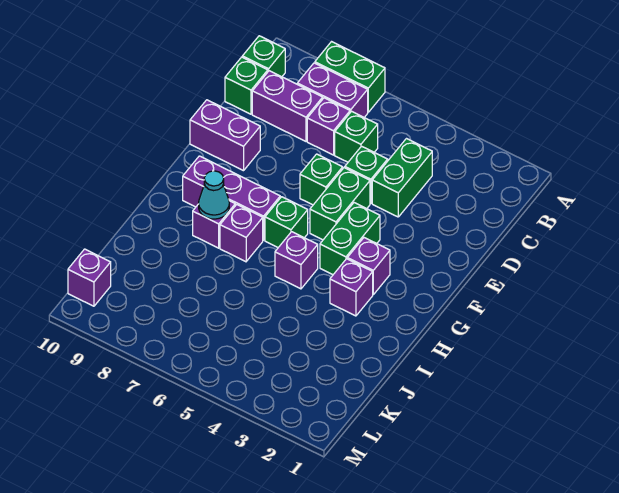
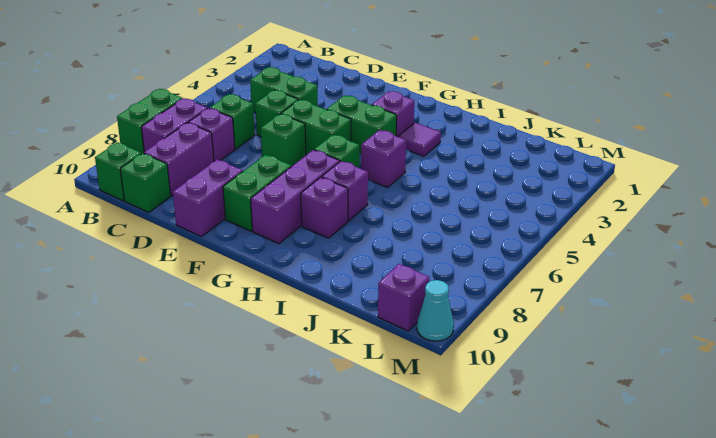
none -> green brick F8:F9 level 1
purple brick H3 level 1 -> purple tile H3 level 1
cyan cone H8 level 2 -> cyan cone M10 level 1

